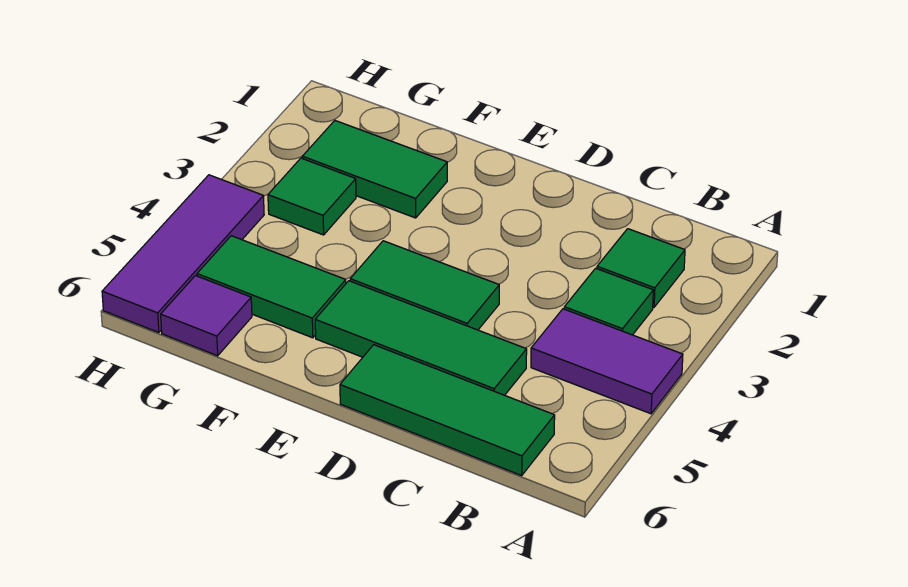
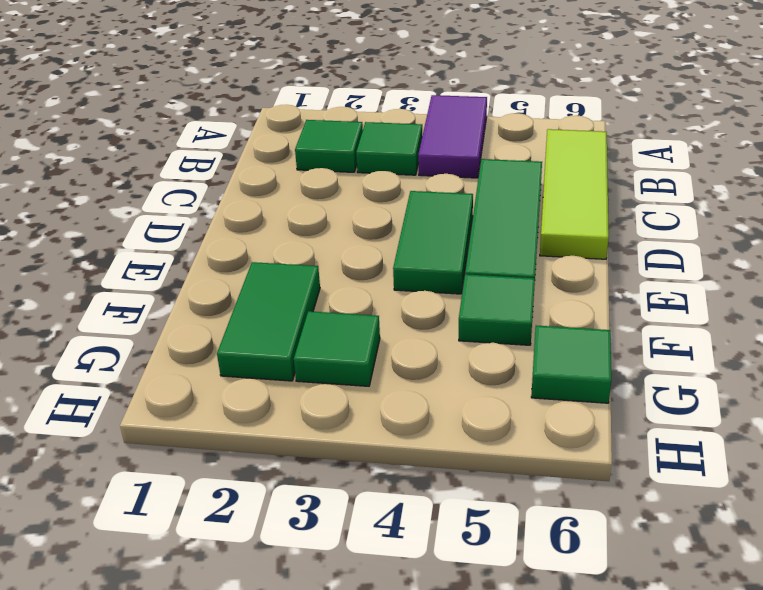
green tile B6:D6 level 1 -> lime tile B6:D6 level 1
green tile F5:G5 level 1 -> green tile F5 level 1
purple tile G6 level 1 -> green tile G6 level 1
purple tile H4:H6 level 1 -> none

